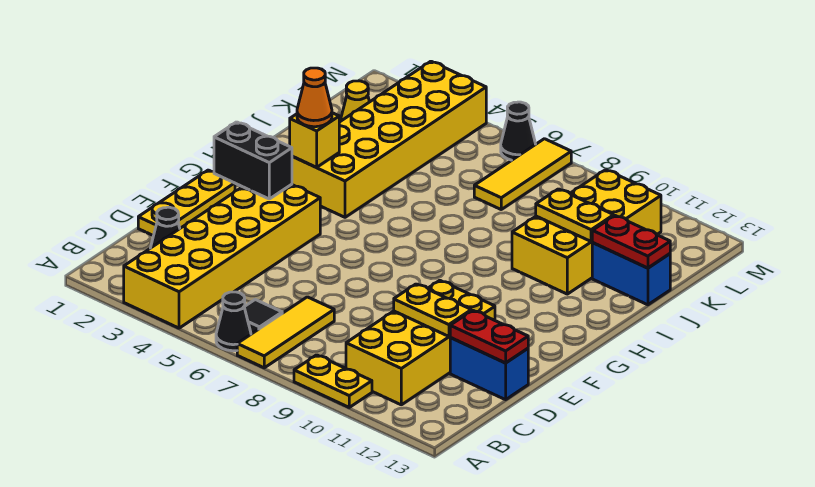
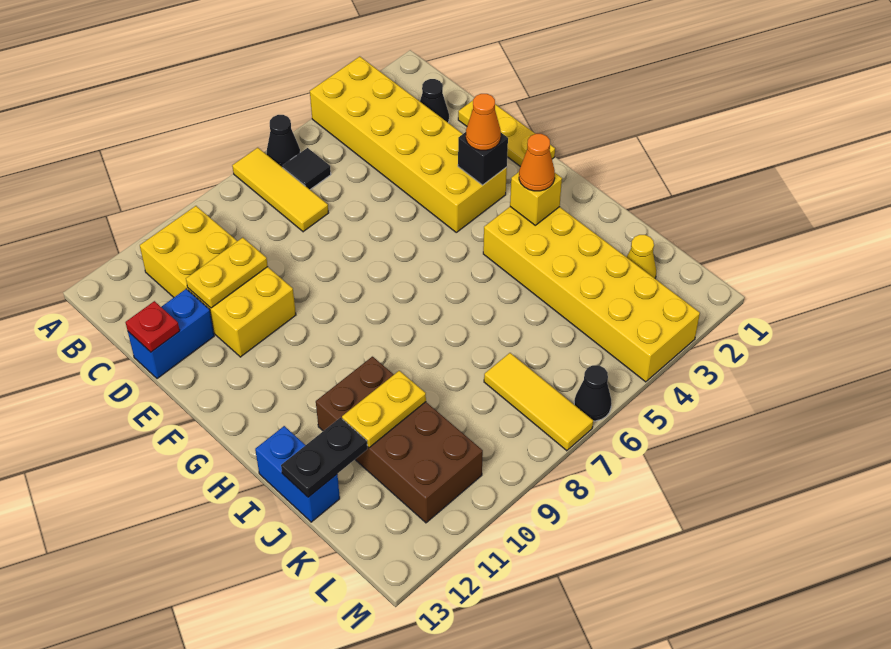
yellow plate A9:A10 level 1 -> none
red plate D12:D13 level 2 -> red plate D13 level 2
black brick F2:F3 level 2 -> black brick F3 level 2
none -> orange cone F3 level 3
yellow brick I10:L11 level 1 -> brown brick I10:L11 level 1
blue brick J12:J13 level 1 -> blue brick I13:J13 level 1
red plate J12:J13 level 2 -> black plate J12:J13 level 2

